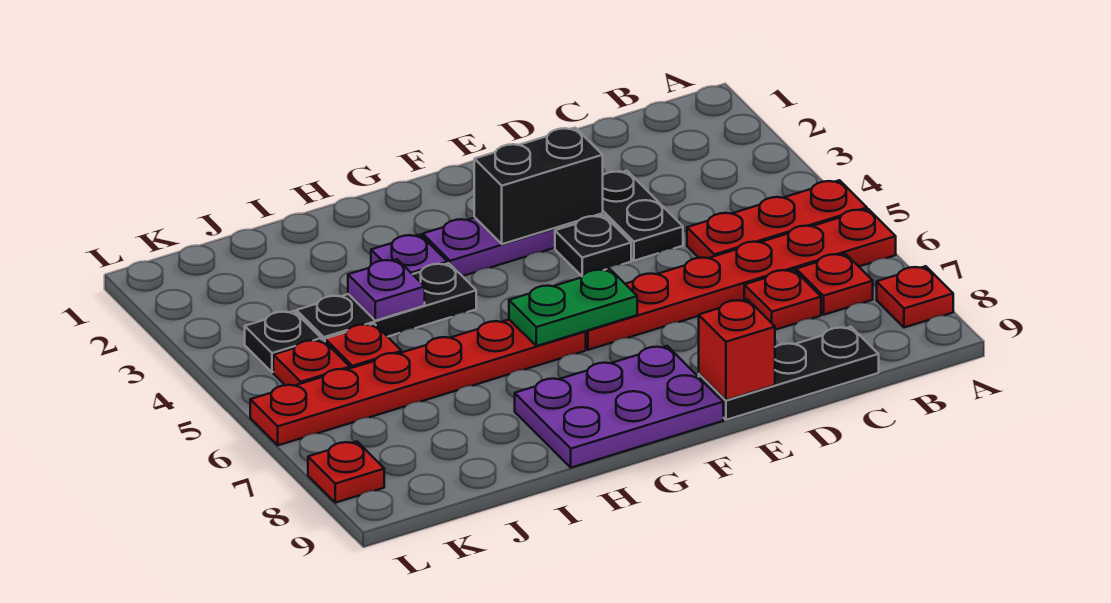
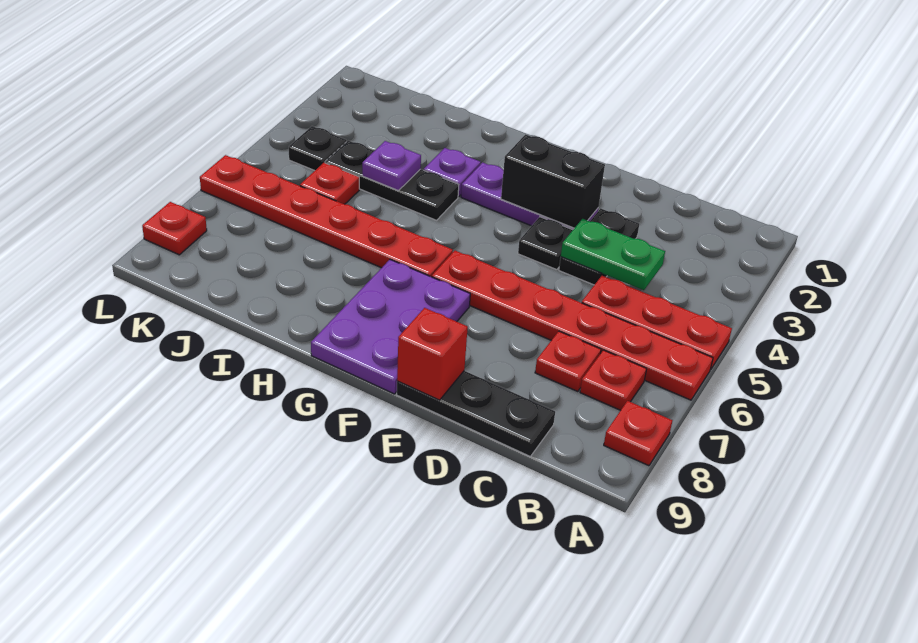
green plate F6:G6 level 2 -> green plate C4:D4 level 2
purple plate F8:H9 level 1 -> purple plate F7:G9 level 1
red plate K5 level 1 -> none

